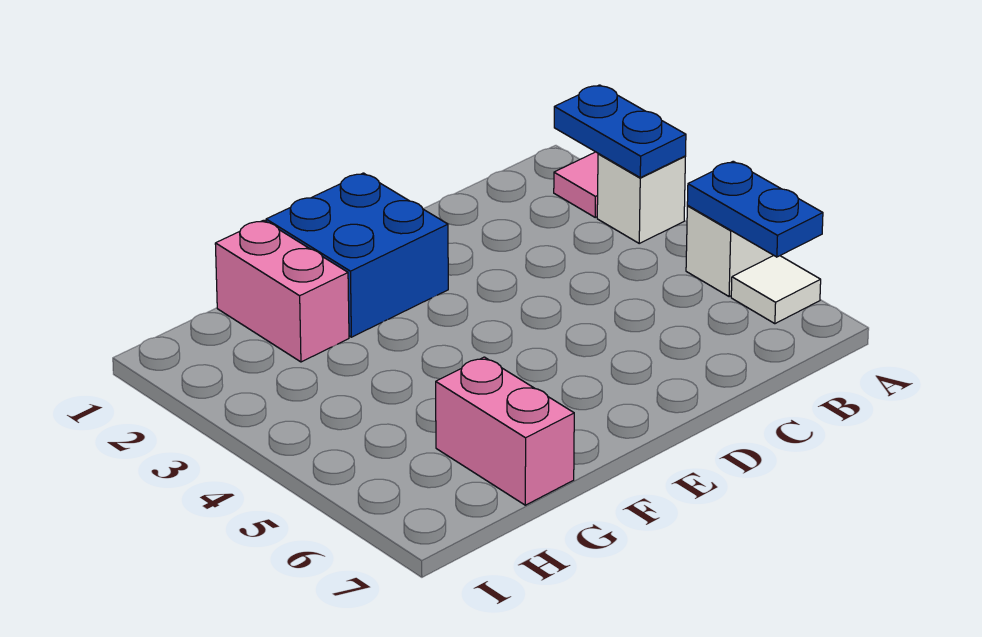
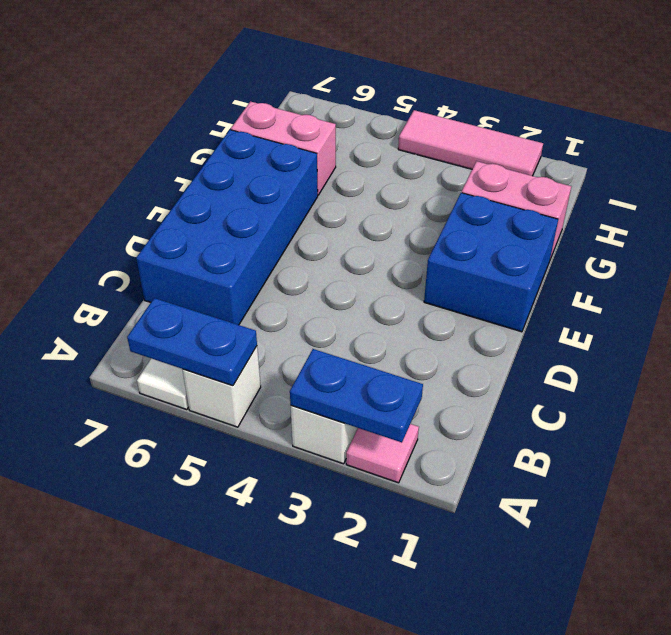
none -> blue brick C6:F7 level 1
none -> pink tile I2:I4 level 1

